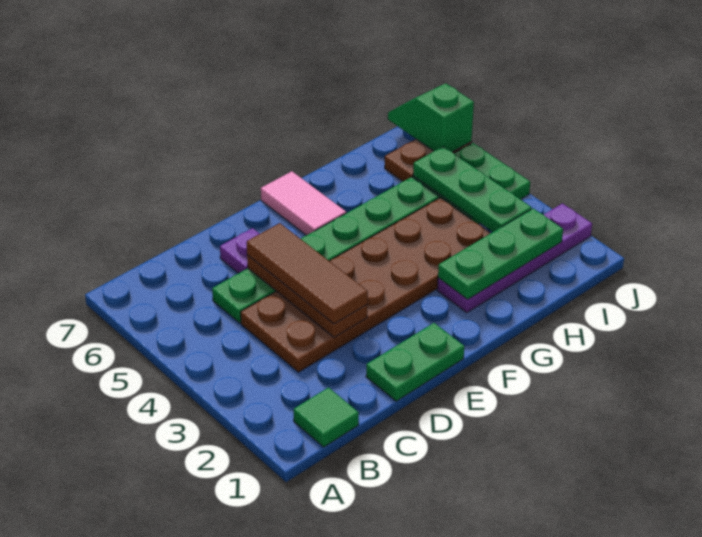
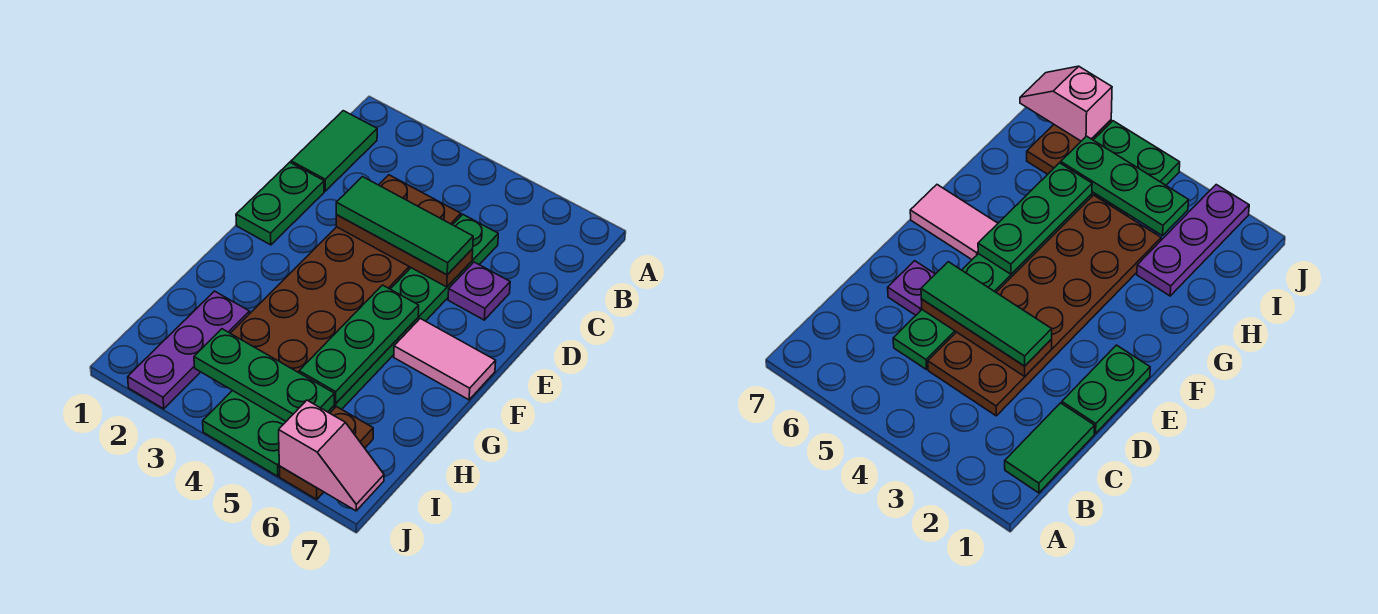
green tile B1 level 1 -> green tile B1:C1 level 1
brown tile D3:D5 level 3 -> green tile D3:D5 level 3
purple plate G2:J2 level 1 -> purple plate H2:J2 level 1
green plate G2:I2 level 2 -> green plate F5:H5 level 2
green slope J6:J7 level 2 top 6 -> pink slope J6:J7 level 2 top 6

